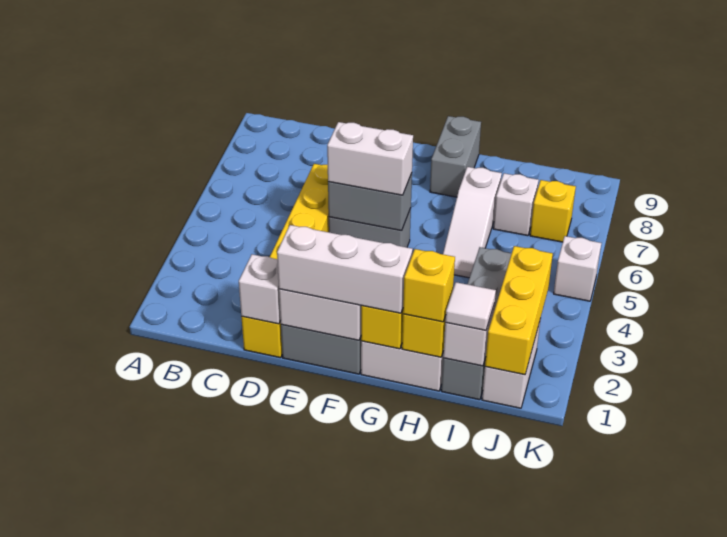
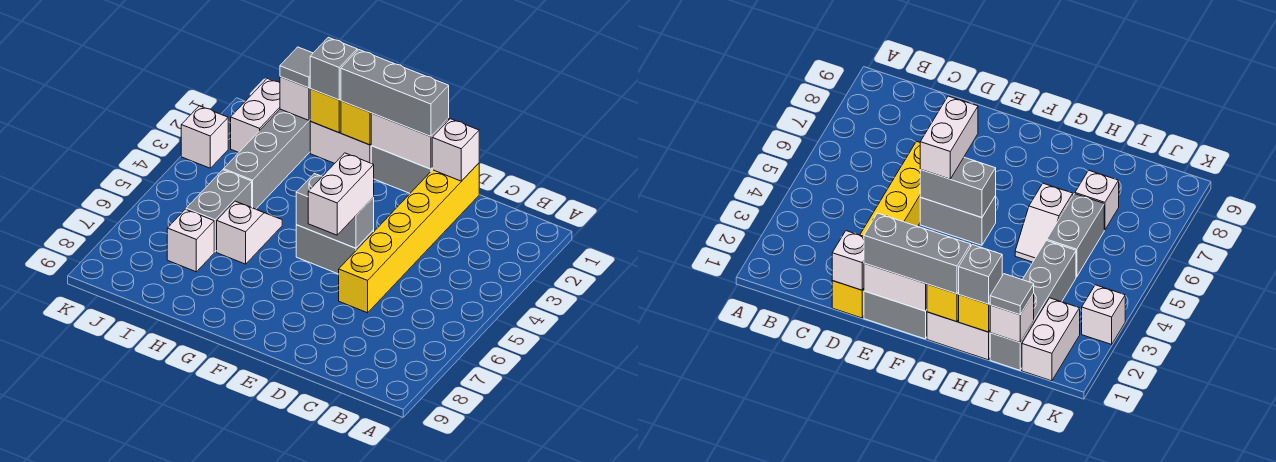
white brick E1:G1 level 3 -> grey brick E1:G1 level 3
white brick E5:F5 level 3 -> white brick E5:E6 level 3
grey brick G8:G9 level 1 -> grey brick I5:I6 level 1
yellow brick H1 level 3 -> grey brick H1 level 3
white slope H5:H7 level 1 top 7 -> white slope H5:H6 level 1 top 6
white tile I1 level 3 -> grey tile I1 level 3
yellow brick J1:J3 level 2 -> none
yellow brick J7 level 1 -> none
white brick K5 level 1 -> white brick K3 level 1

